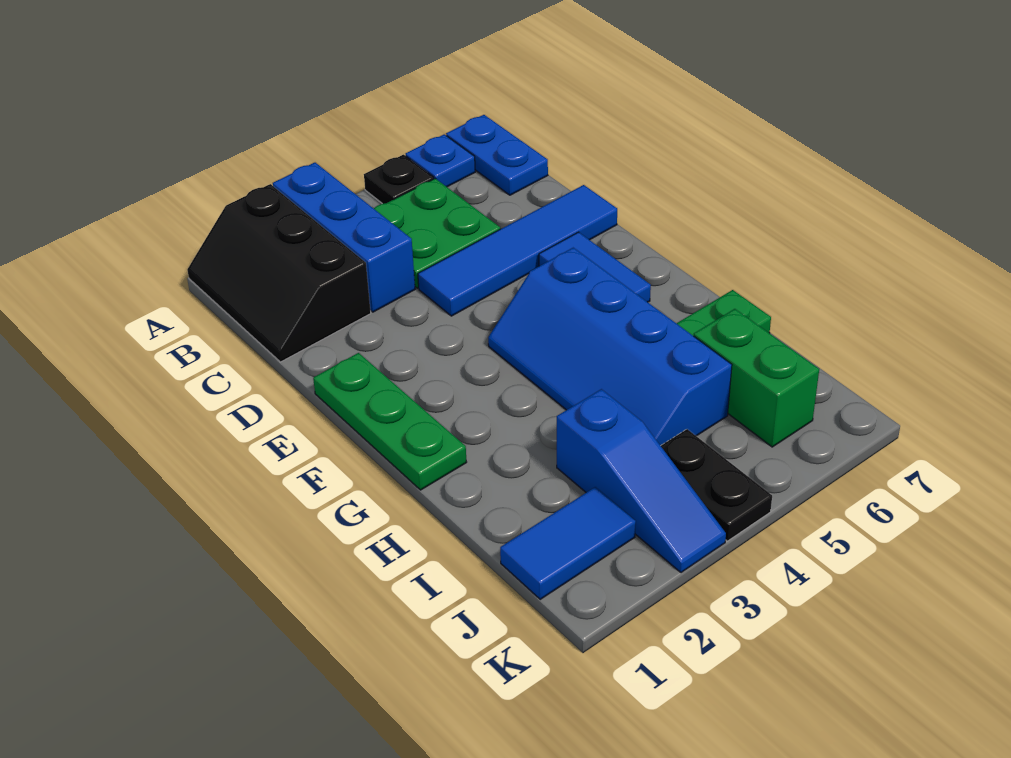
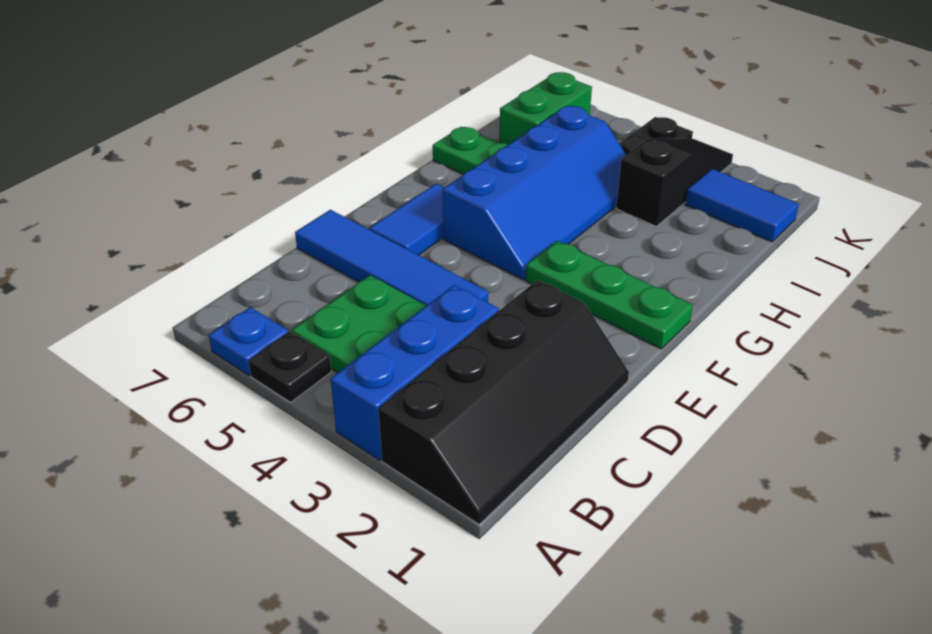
black slope A1:C2 level 1 top 2 -> black slope A1:D2 level 1 top 2
blue plate A7:B7 level 1 -> none
green plate E1:G1 level 1 -> green plate F1:F3 level 1
blue slope I3:K3 level 1 top I -> black slope I3:K3 level 1 top I

